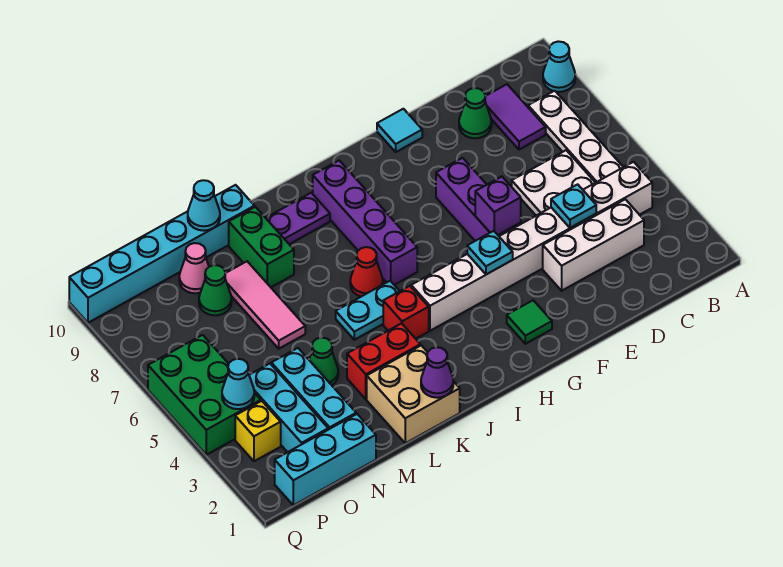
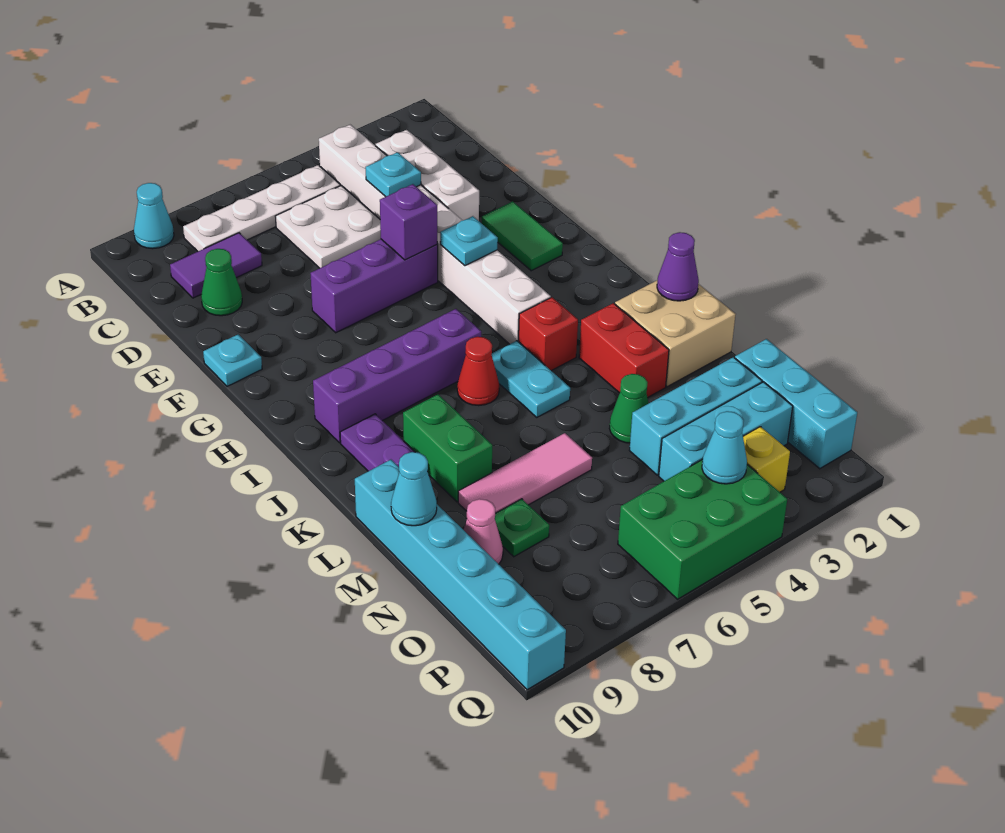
cyan tile F10 level 1 -> cyan plate F10 level 1
green tile G2 level 1 -> green tile F2:G2 level 1
green brick L8:L9 level 1 -> green brick K8:L8 level 1
green cone N8 level 1 -> green plate N8 level 1

